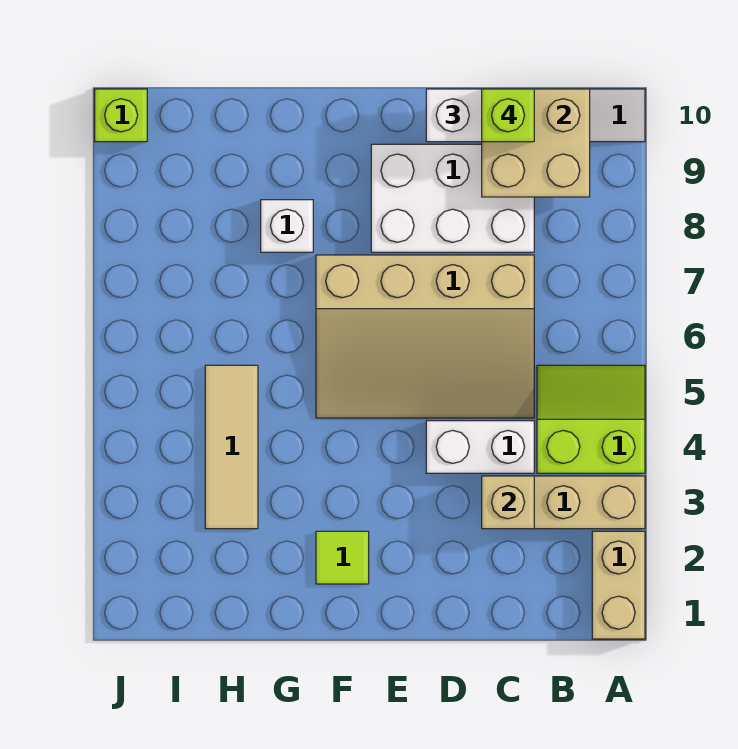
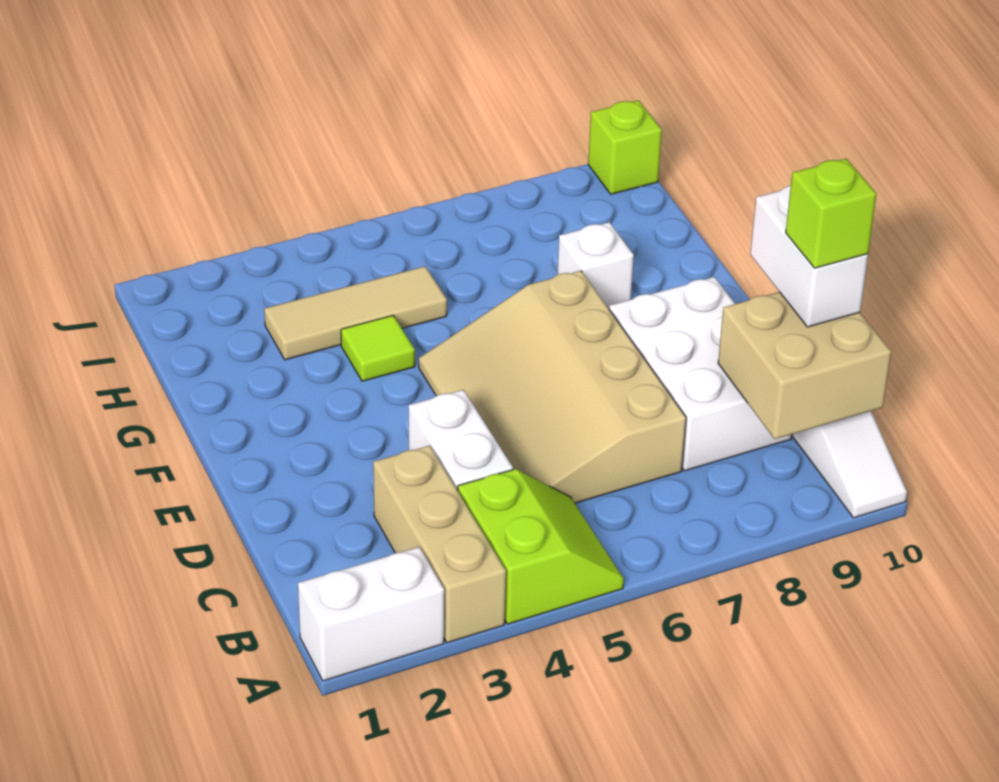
tan brick A1:A2 level 1 -> white brick A1:A2 level 1
tan brick C3 level 2 -> none
lime tile F2 level 1 -> lime tile G4 level 1

